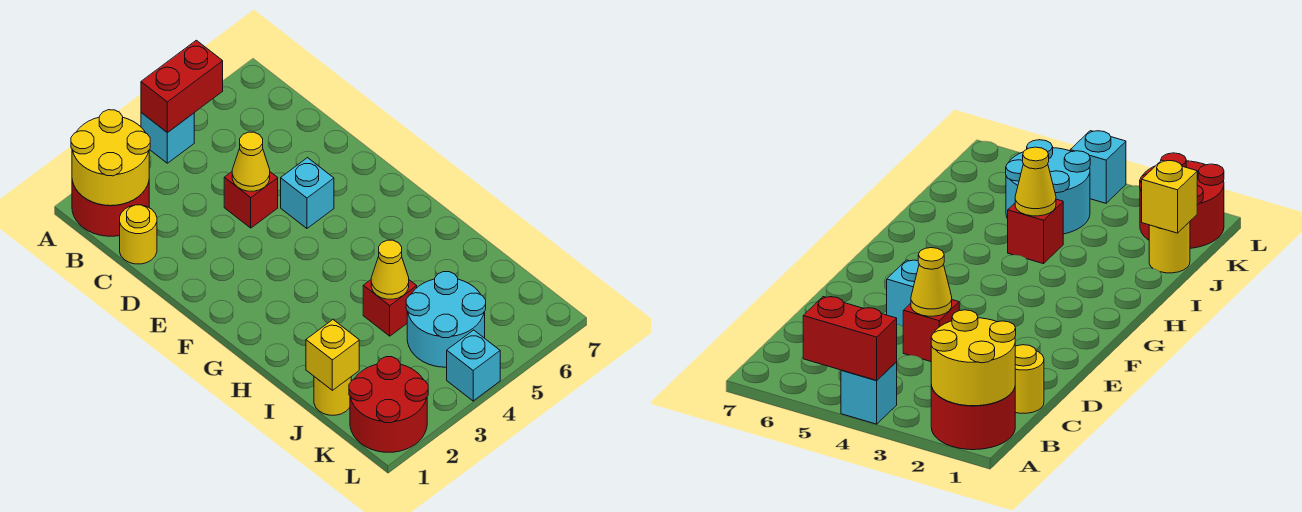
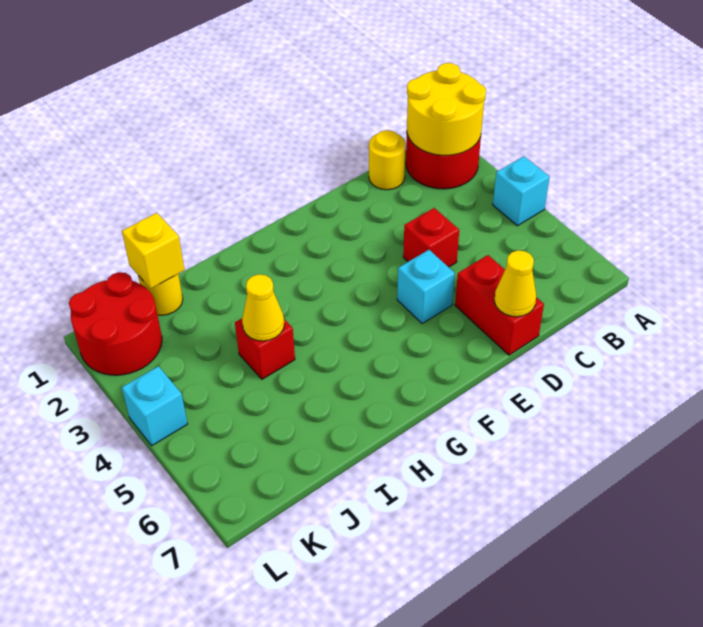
red brick A4:A5 level 2 -> red brick D6:D7 level 1
yellow cone D4 level 2 -> yellow cone D7 level 2
cyan round brick J4:K5 level 1 -> none

